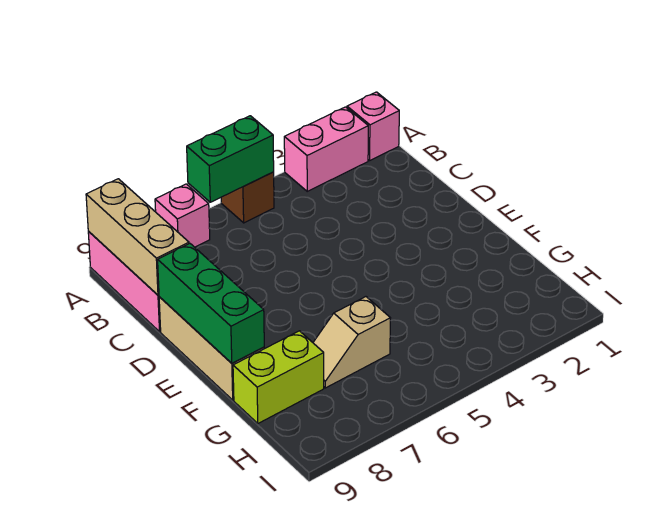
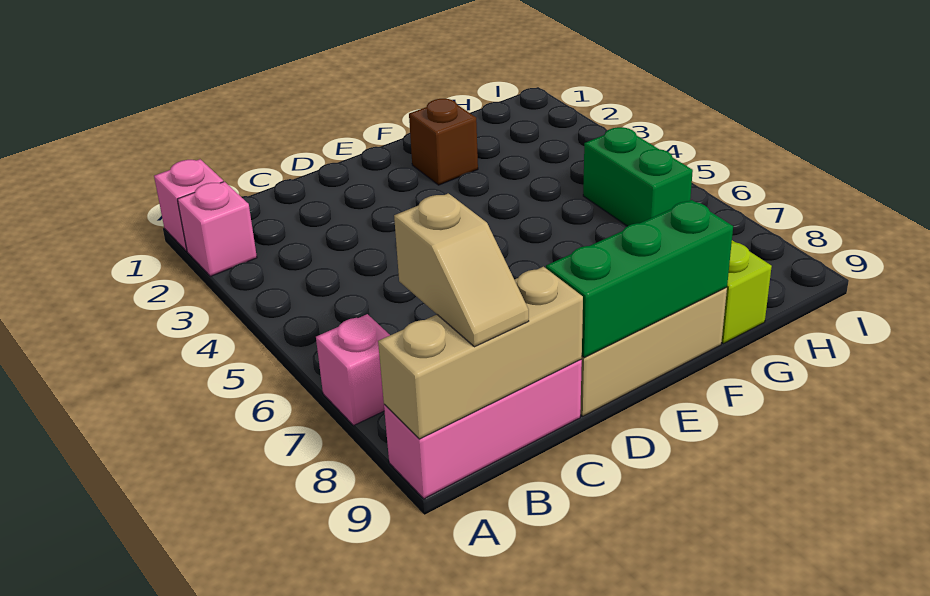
pink brick A2:A3 level 1 -> pink brick A2 level 1
brown brick A5 level 1 -> brown brick F2 level 1
green brick A5:A6 level 2 -> green brick H5:H6 level 1
tan slope G6:G7 level 1 top 6 -> tan slope B8:B9 level 3 top 8

